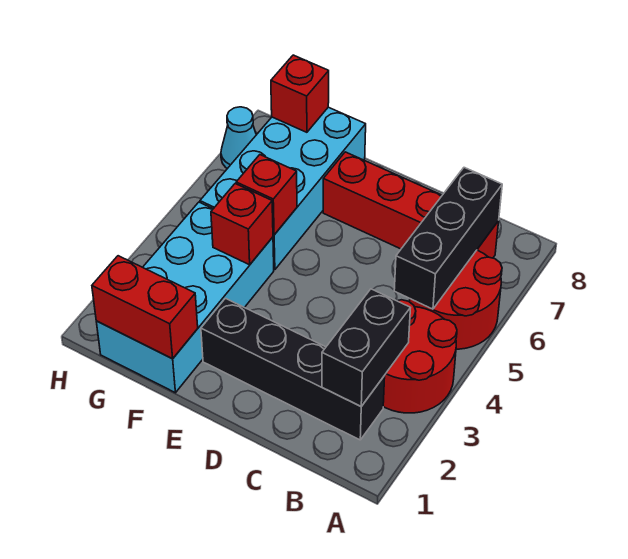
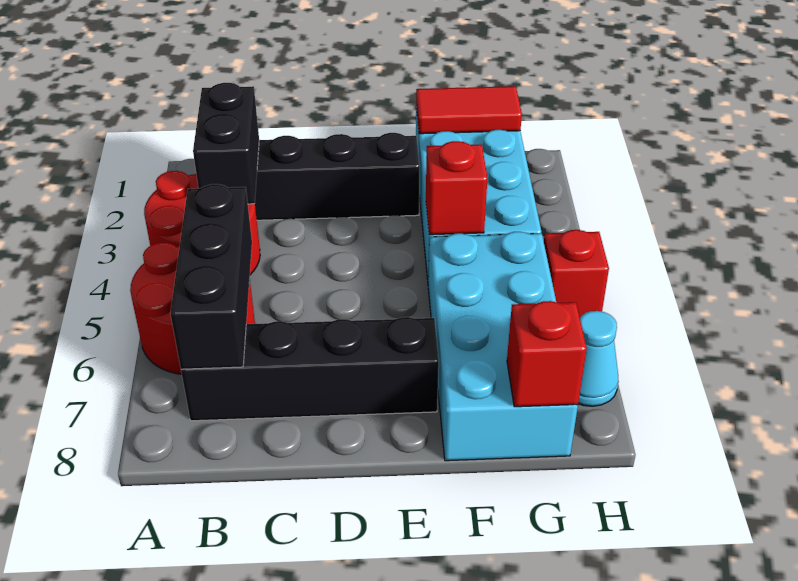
red brick B7:E7 level 1 -> black brick B7:E7 level 1
red brick F1:G1 level 2 -> red tile F1:G1 level 2
red brick F5 level 2 -> red brick H5 level 1

